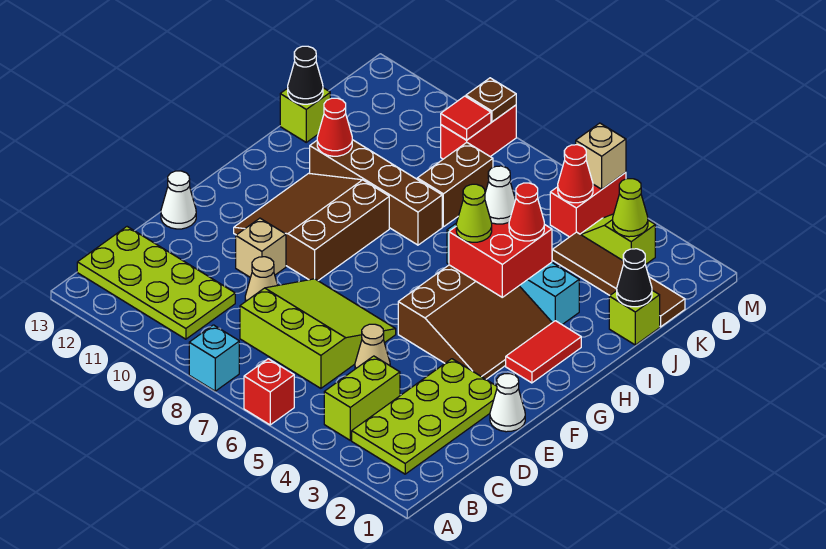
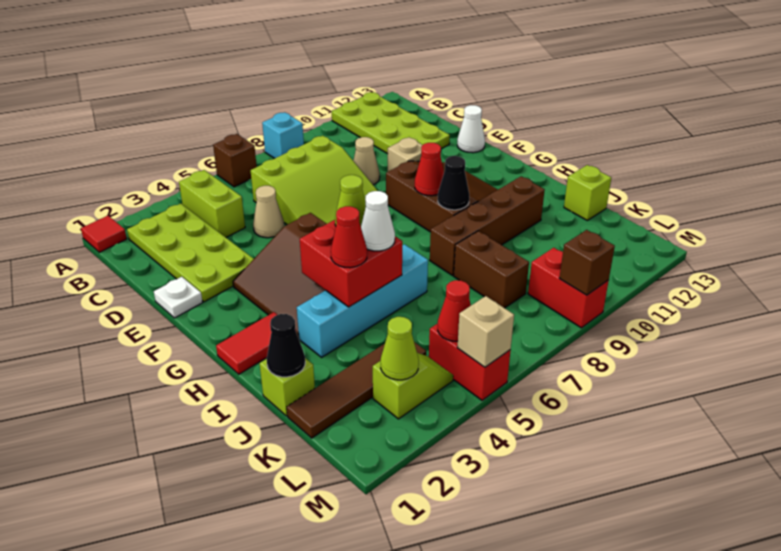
red brick A6 level 1 -> brown brick A6 level 1
lime plate B10:C13 level 1 -> lime plate A11:D12 level 1
white cone E1 level 1 -> white plate E1 level 1
red tile G2:H2 level 1 -> red tile H1:H2 level 1
red cone I11 level 2 -> red cone G9 level 2
black cone J13 level 2 -> black cone H9 level 2
red tile L9 level 2 -> red tile A1 level 1
brown plate M9 level 2 -> brown brick M9 level 2

